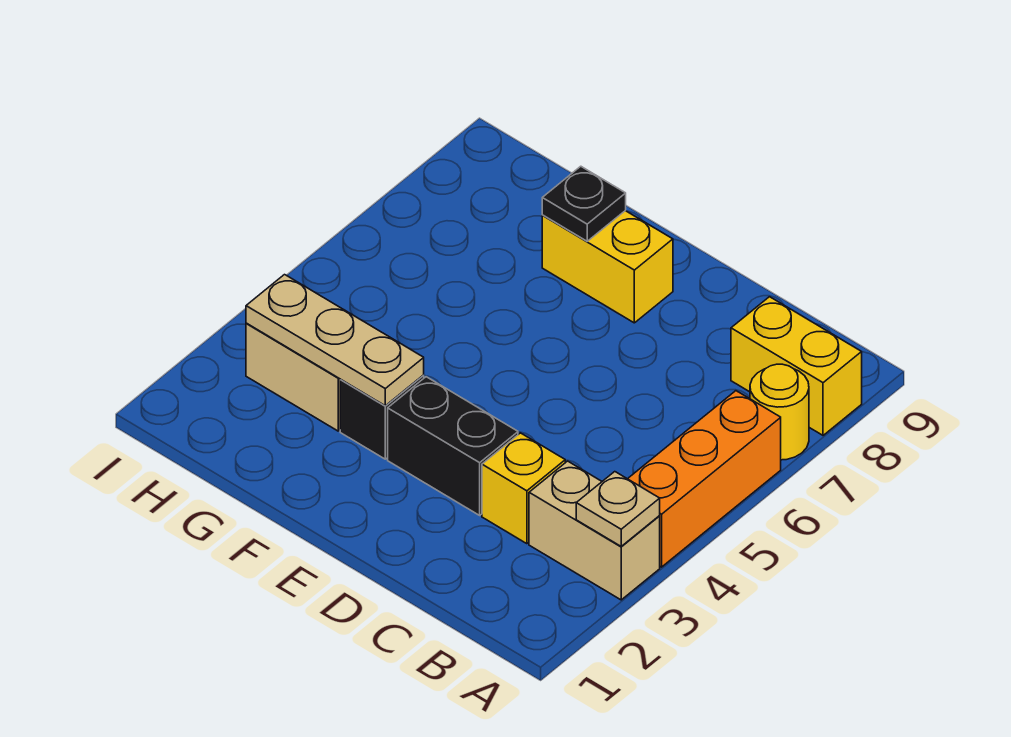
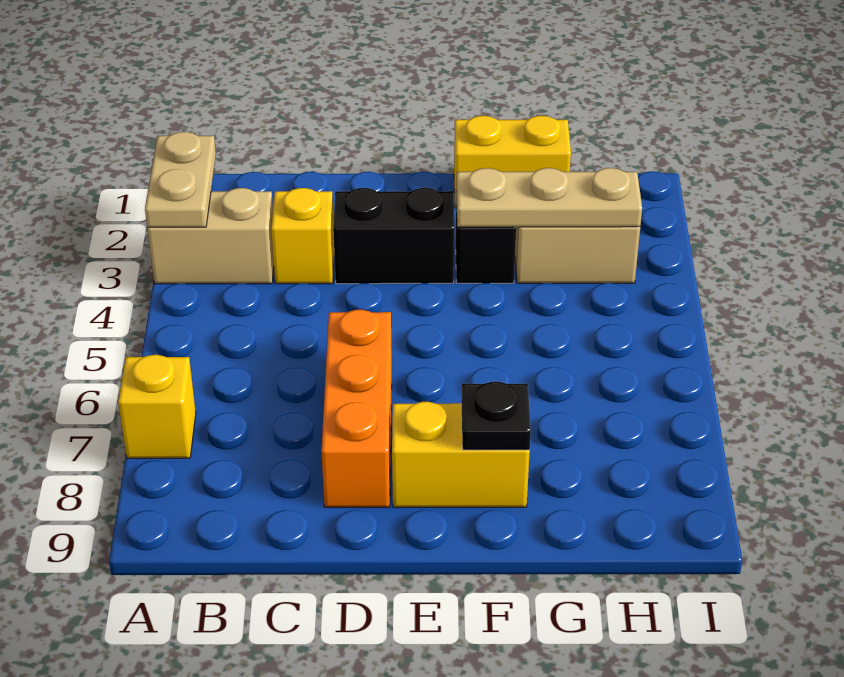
tan plate A3 level 2 -> tan plate A2:A3 level 2
orange brick A4:A6 level 1 -> orange brick D6:D8 level 1
yellow round brick A7 level 1 -> yellow brick A7 level 1
yellow brick A8:B8 level 1 -> yellow brick F1:G1 level 1

